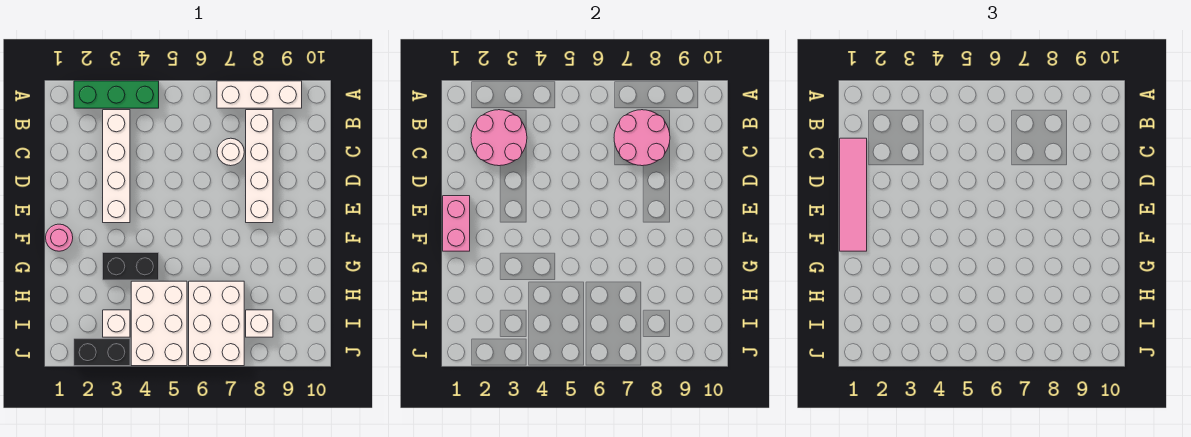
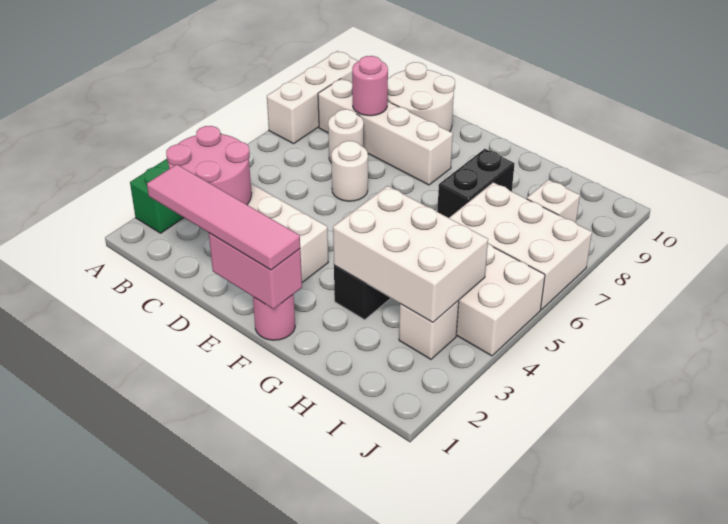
pink round brick B7:C8 level 2 -> pink round brick C8 level 2
none -> white round brick C9:D10 level 1
none -> white round brick D6 level 1
none -> white brick G3:I4 level 2
black brick J2:J3 level 1 -> black brick G7:G8 level 1

